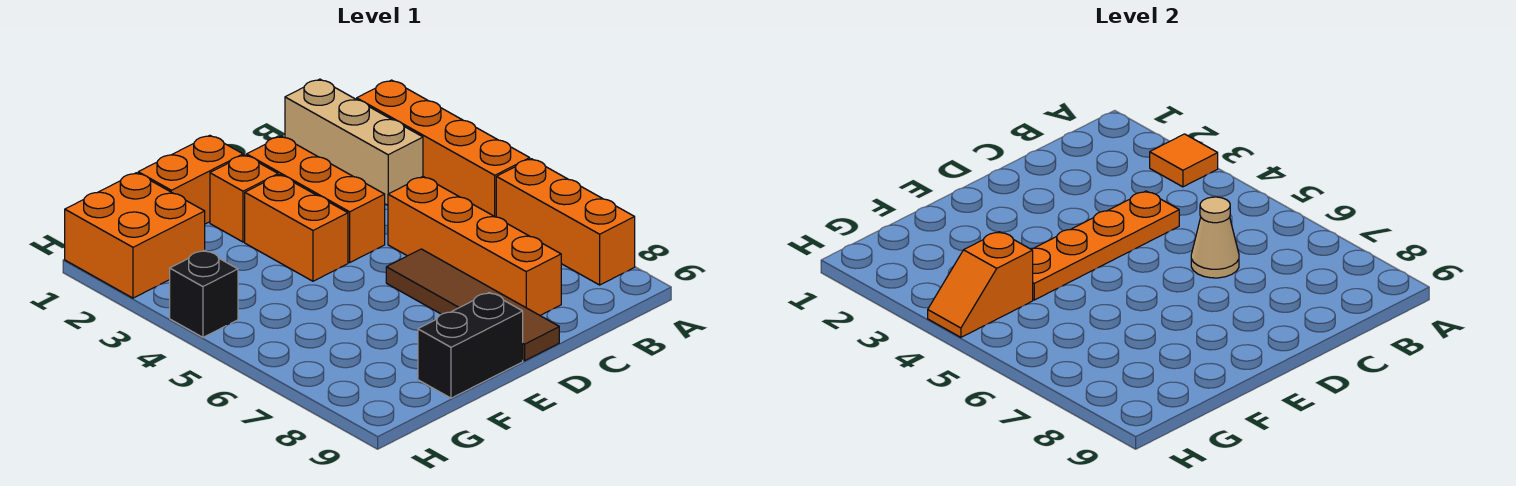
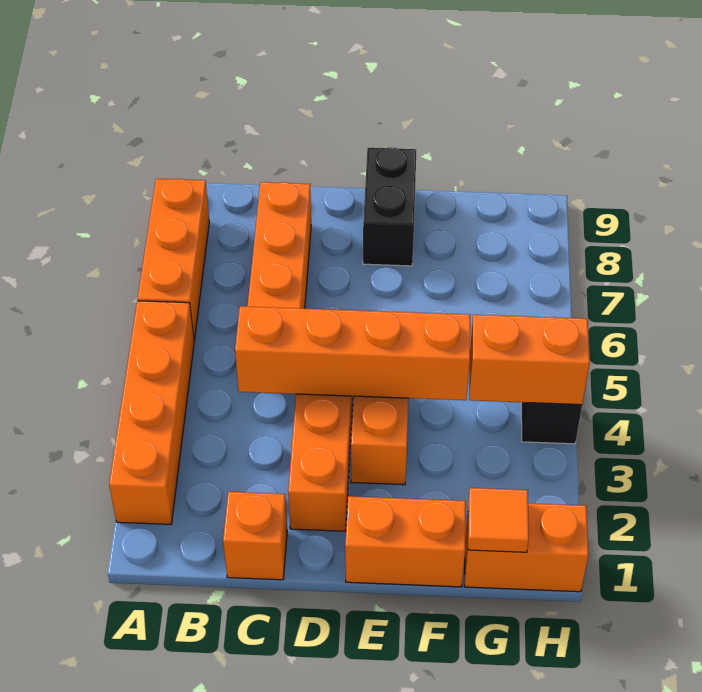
orange tile A3 level 2 -> orange tile G1 level 2
tan brick B1:B3 level 1 -> none
orange plate C4:F4 level 2 -> orange brick C4:F4 level 2
tan cone C6 level 2 -> none
brown tile D6:D9 level 1 -> none
orange brick E2 level 1 -> orange brick C1 level 1
black brick E9:F9 level 1 -> black brick E8:E9 level 1
orange brick G1:H2 level 1 -> orange brick G1:H1 level 1
orange slope G4:H4 level 2 top G -> orange brick G4:H4 level 2

